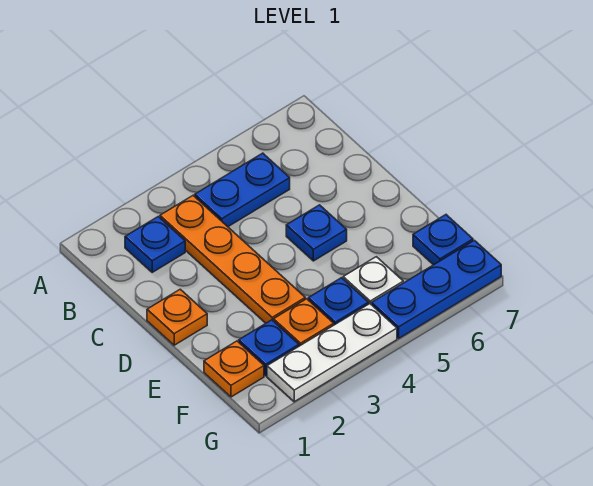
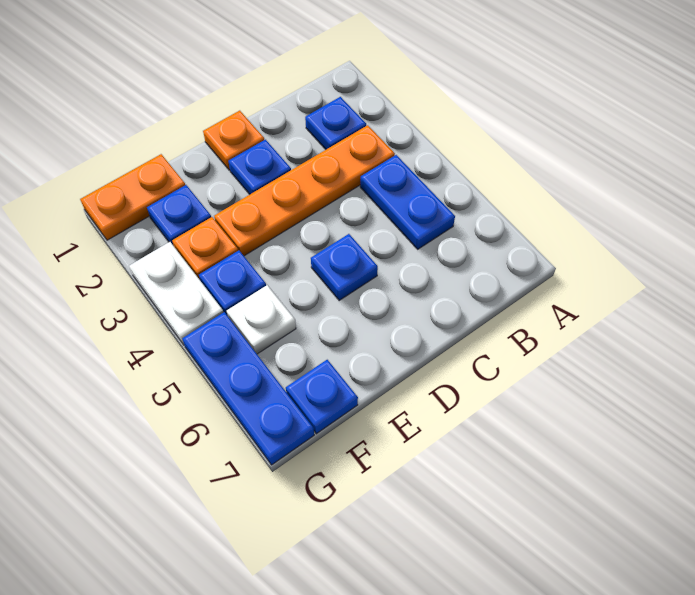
none -> blue plate D2 level 1
orange plate F1 level 1 -> orange plate F1:G1 level 1
white plate G2:G4 level 1 -> white plate G3:G4 level 1

